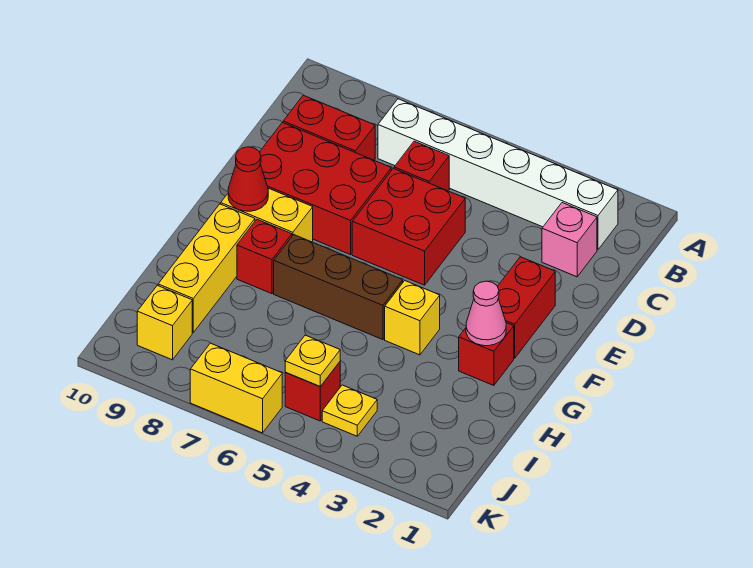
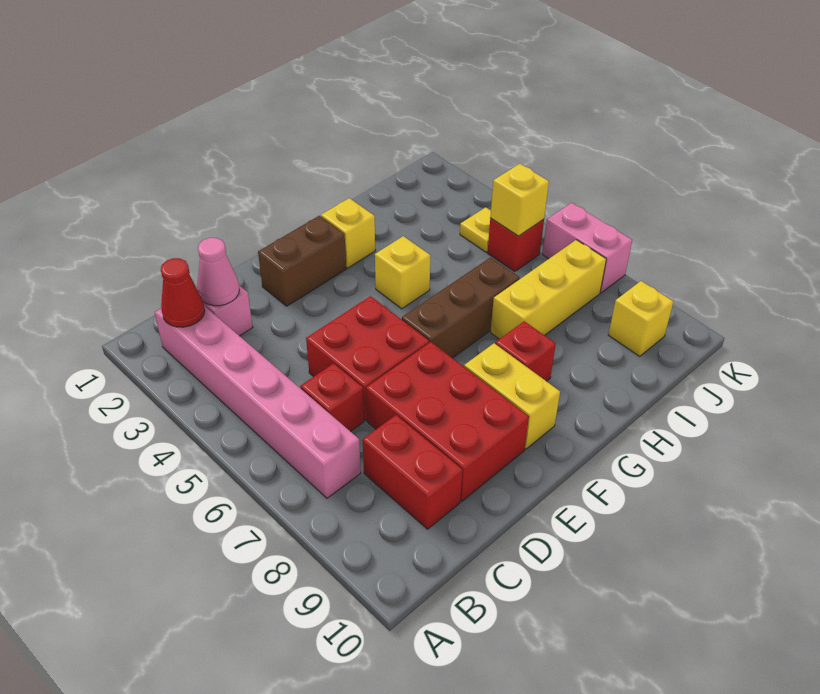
white brick B2:B7 level 1 -> pink brick B2:B7 level 1
red brick E2:F2 level 1 -> brown brick E2:F2 level 1
red cone F9 level 2 -> red cone B2 level 2
red brick G2 level 1 -> yellow brick G2 level 1
pink cone G2 level 2 -> pink cone C2 level 2
brown brick G5:G7 level 1 -> brown brick F6:H6 level 1
yellow brick G9:I9 level 1 -> yellow brick H7:J7 level 1
yellow plate J5 level 2 -> yellow brick J5 level 2
yellow brick K6:K7 level 1 -> pink brick K6:K7 level 1

